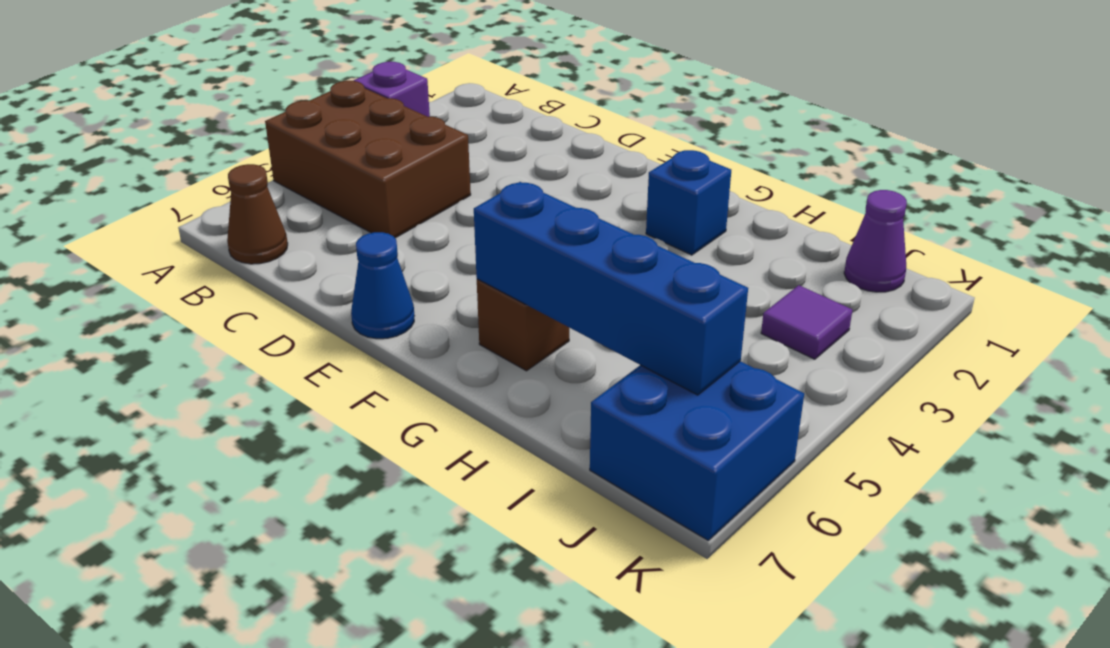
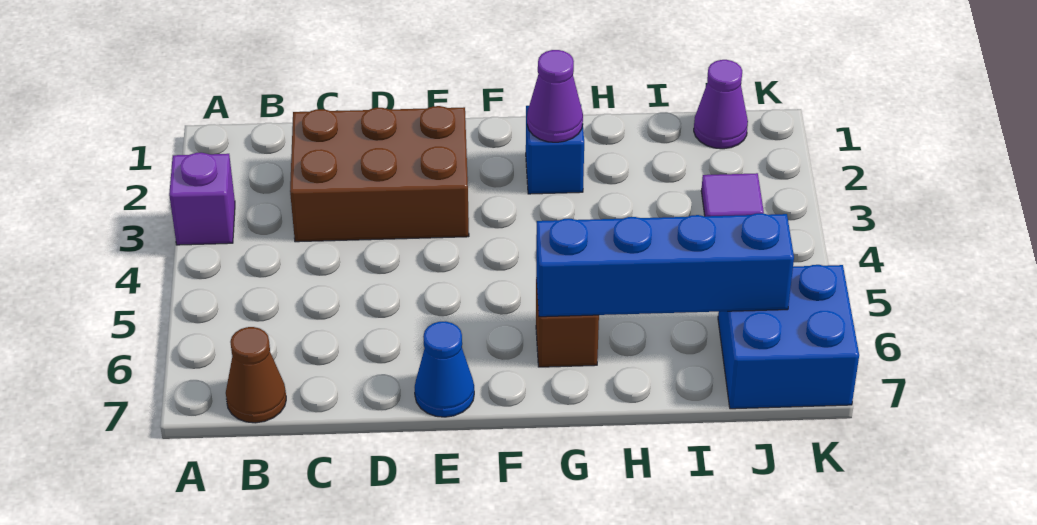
brown brick A4:C5 level 1 -> brown brick C2:E3 level 1
none -> purple cone G2 level 2

